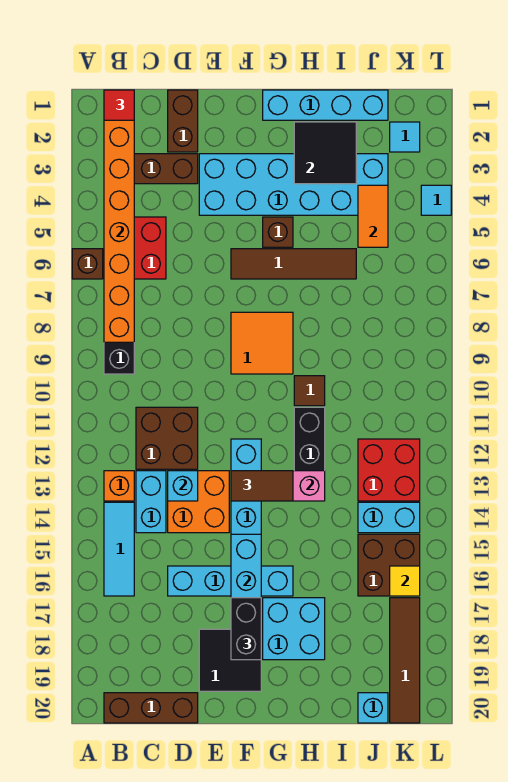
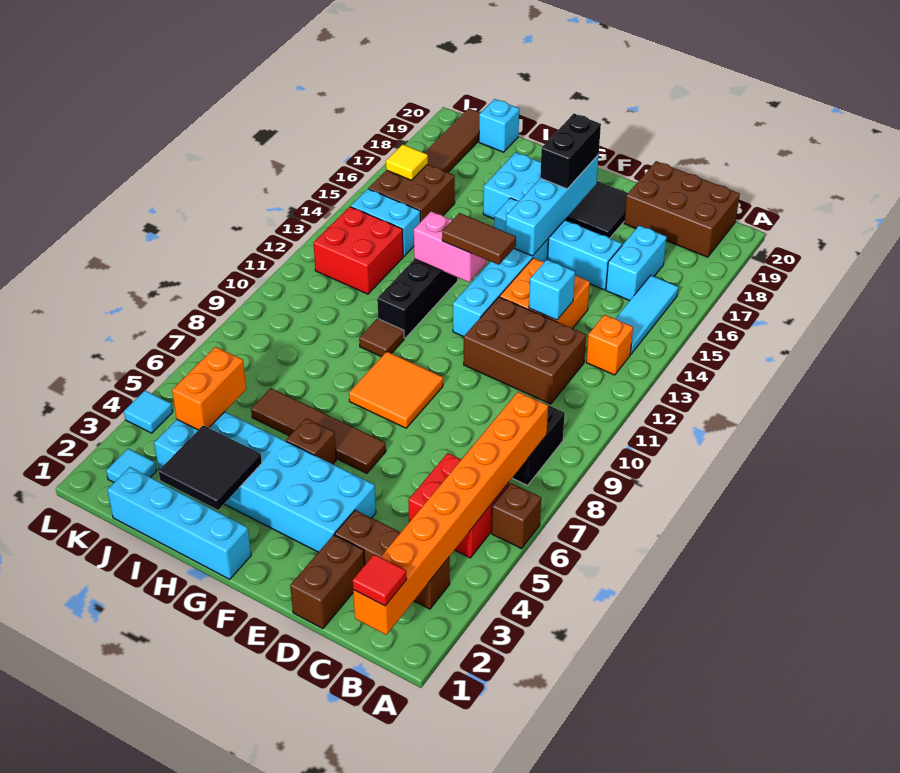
brown brick B20:D20 level 1 -> brown brick B19:D20 level 1
brown brick C11:D12 level 1 -> brown brick C11:E12 level 1
cyan brick C13:C14 level 1 -> cyan brick C16:C17 level 1
orange tile J4:J5 level 2 -> orange brick J4:J5 level 2

